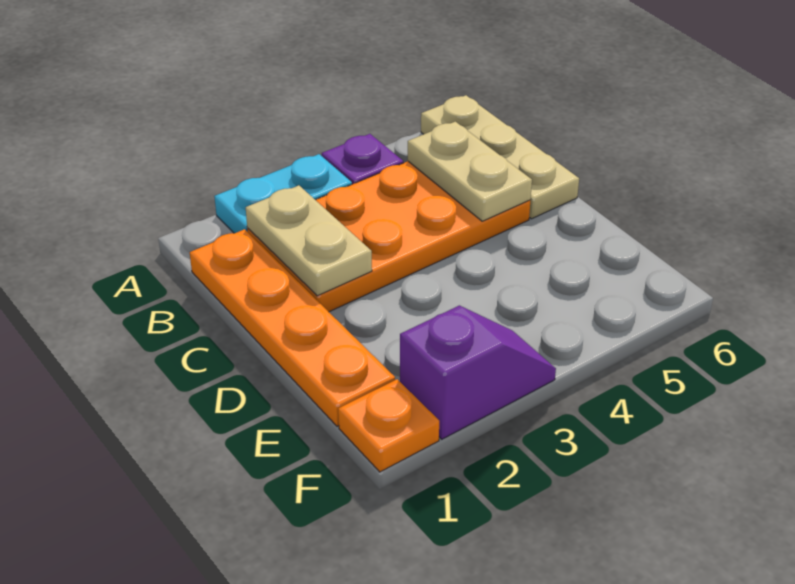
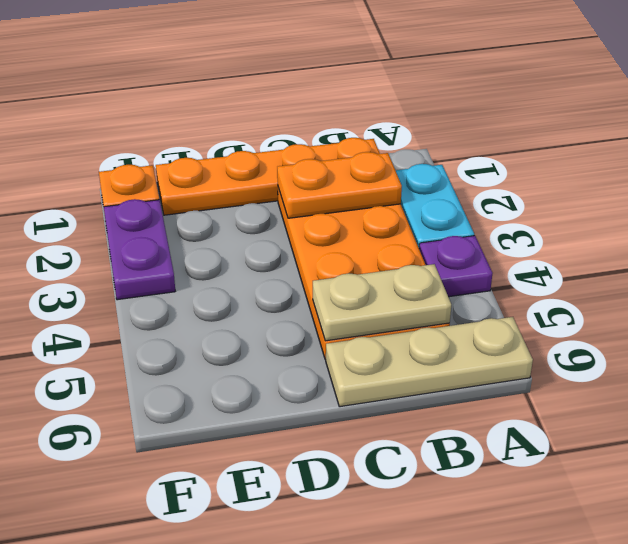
tan plate B2:C2 level 2 -> orange plate B2:C2 level 2
purple slope F2:F3 level 1 top 2 -> purple plate F2:F3 level 1

